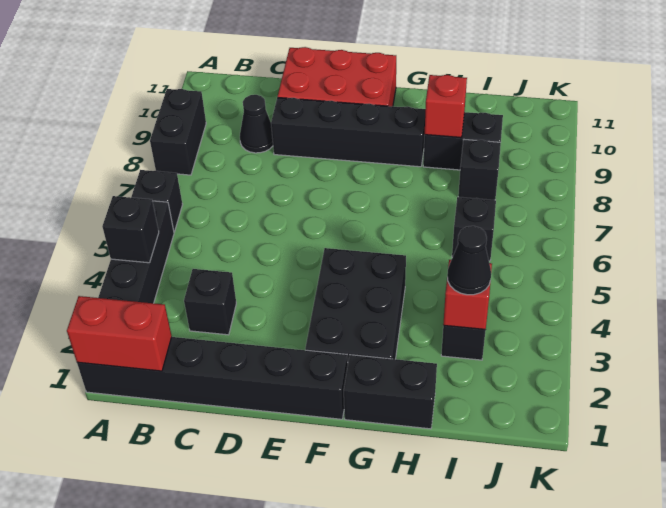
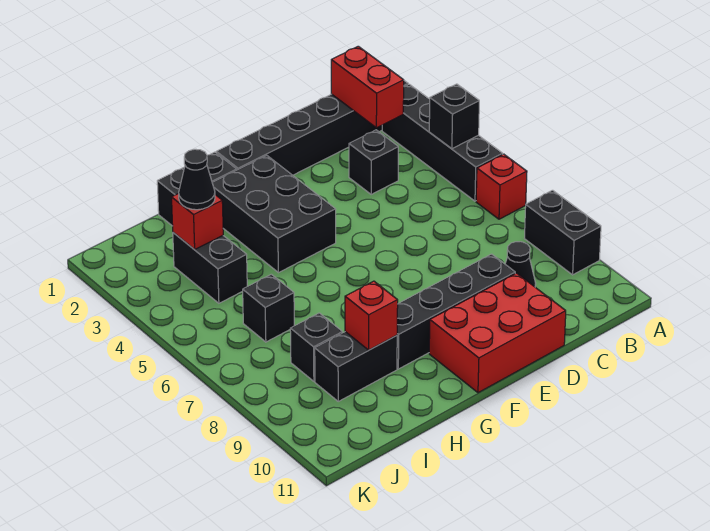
red brick A1:B1 level 2 -> red brick B1:B2 level 2
black brick A6 level 1 -> red brick A6 level 1

